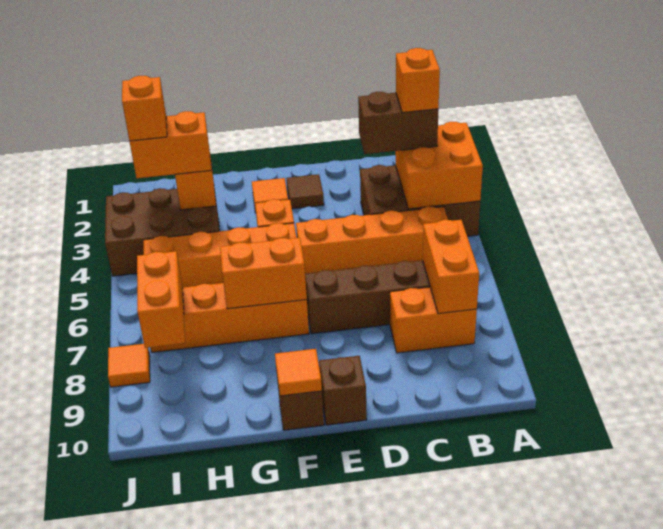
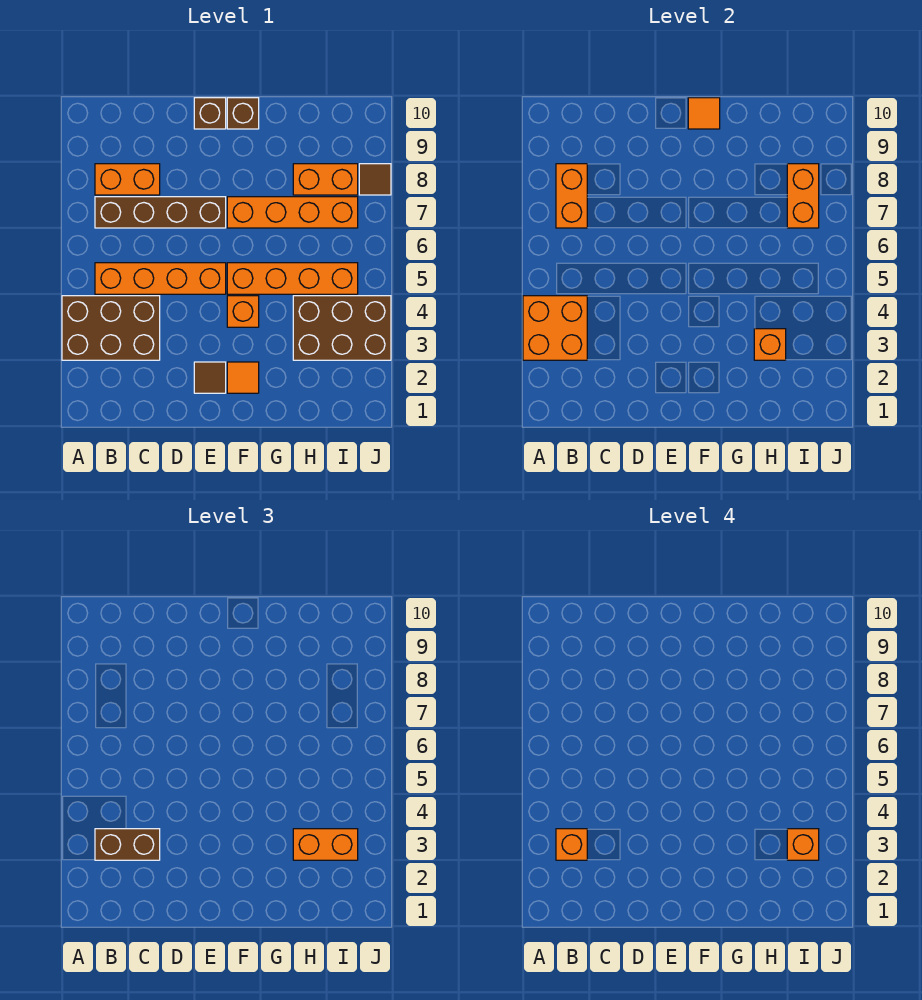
orange brick F7:G7 level 2 -> orange brick H8:I8 level 1
orange tile J8 level 1 -> brown tile J8 level 1

